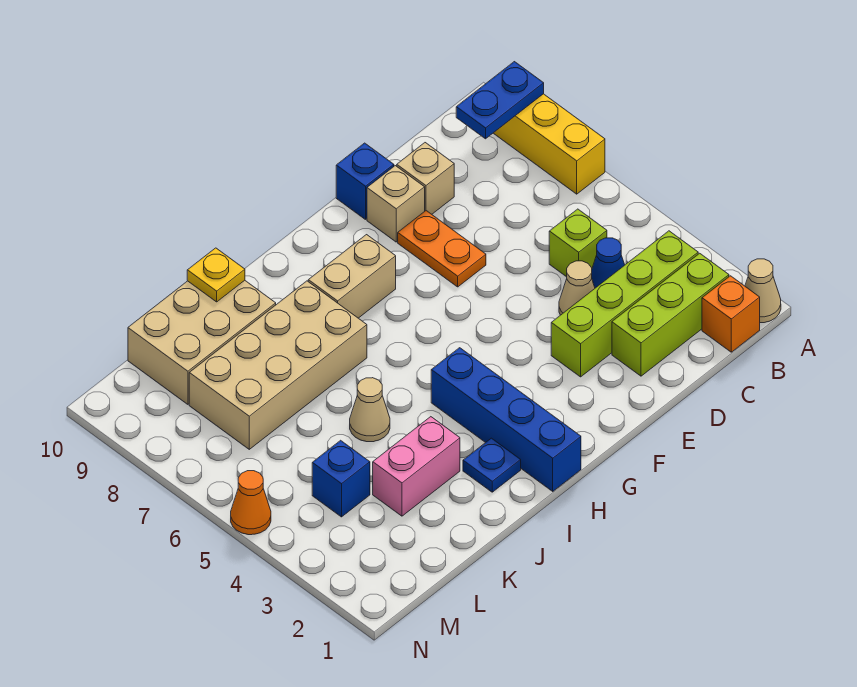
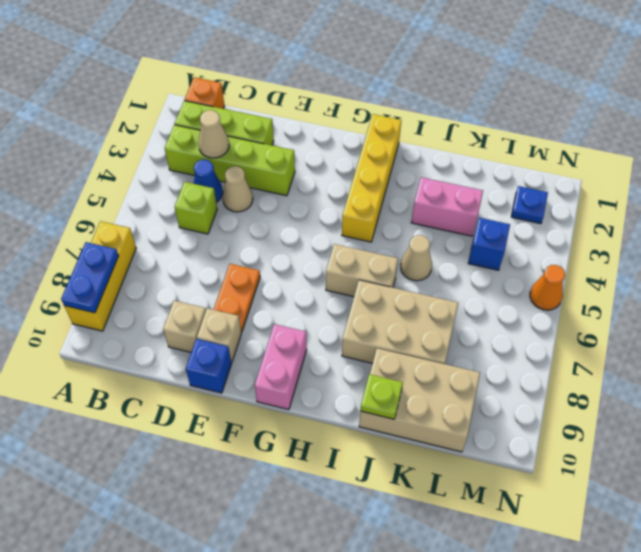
tan cone A1 level 1 -> tan cone C3 level 2
blue plate A9:B9 level 2 -> blue plate A8:A9 level 2
tan brick G8:H8 level 1 -> tan brick H6:I6 level 1
none -> pink brick G9:G10 level 1
blue brick H1:H4 level 1 -> yellow brick H1:H4 level 1
blue plate I2 level 1 -> blue plate M2 level 1
tan brick I7:L8 level 1 -> tan brick I7:K8 level 1
yellow plate J10 level 2 -> lime plate J10 level 2

